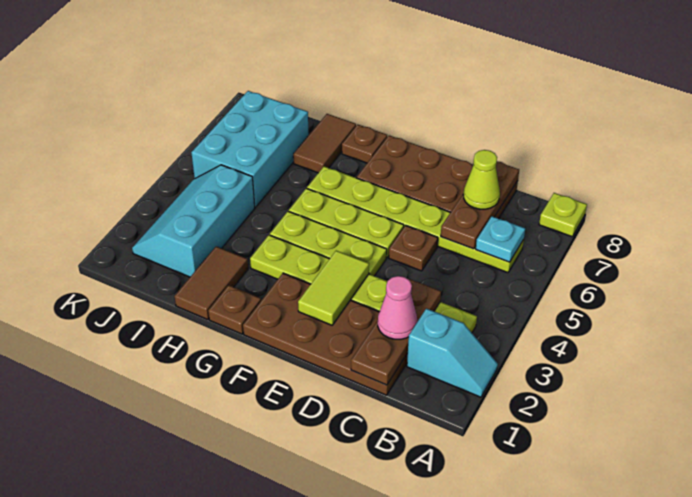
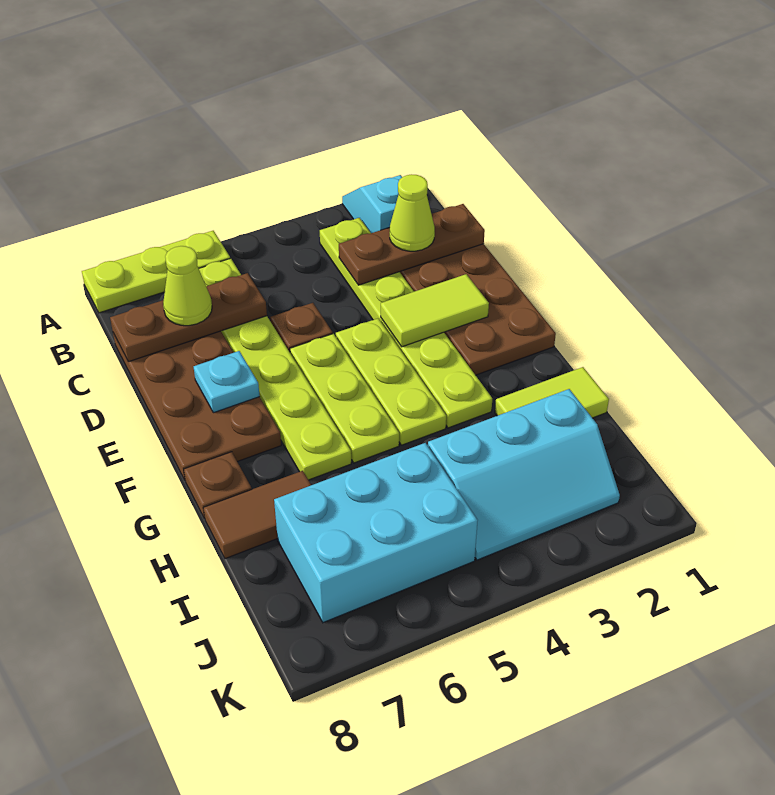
lime plate A8 level 1 -> lime plate A6:A8 level 1
cyan plate B6 level 2 -> cyan plate E7 level 2
pink cone C2 level 3 -> lime cone C2 level 3
brown plate G1 level 1 -> none
brown tile H1:H2 level 1 -> lime tile H1:H2 level 1

